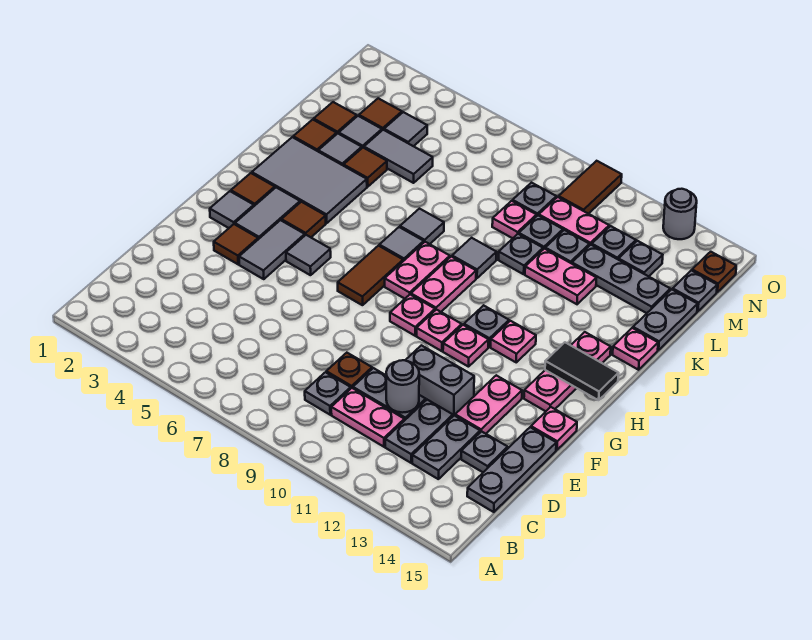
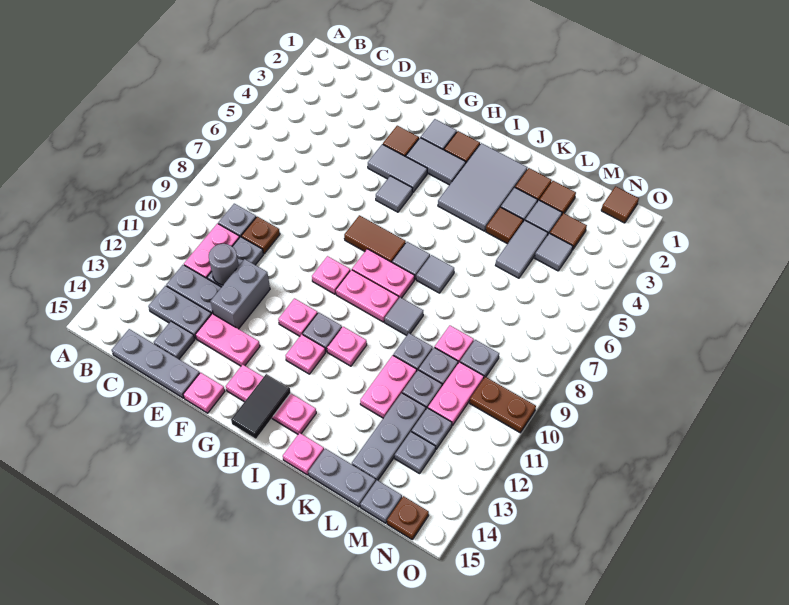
pink plate G10 level 1 -> pink plate I11 level 1
brown tile H4 level 1 -> brown tile N1 level 1
brown tile N10:O10 level 1 -> brown plate N10:O10 level 1
grey round brick O13 level 1 -> none

